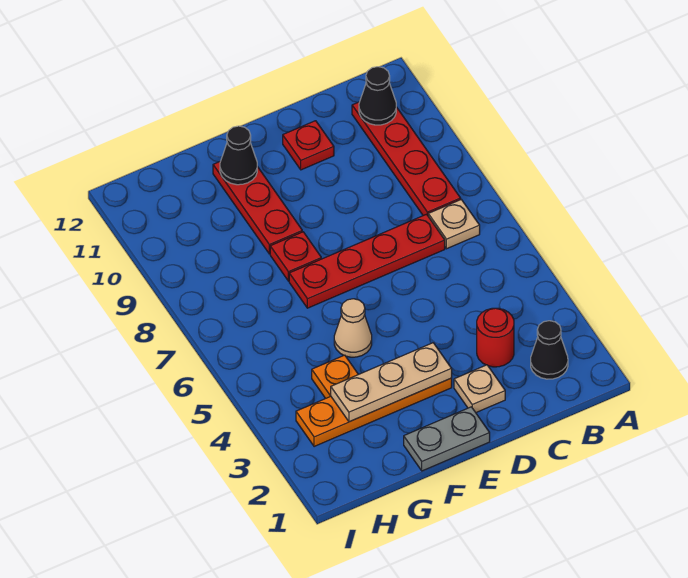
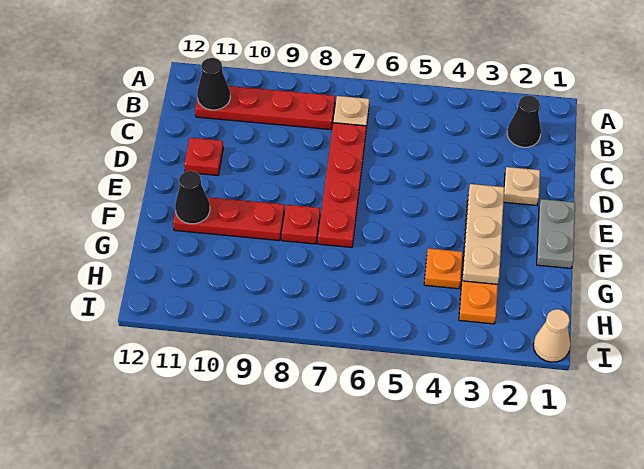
red round brick C3 level 1 -> none
tan cone F5 level 1 -> tan cone I1 level 1

